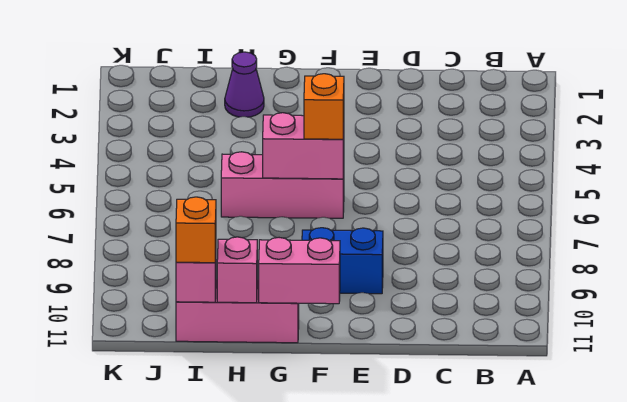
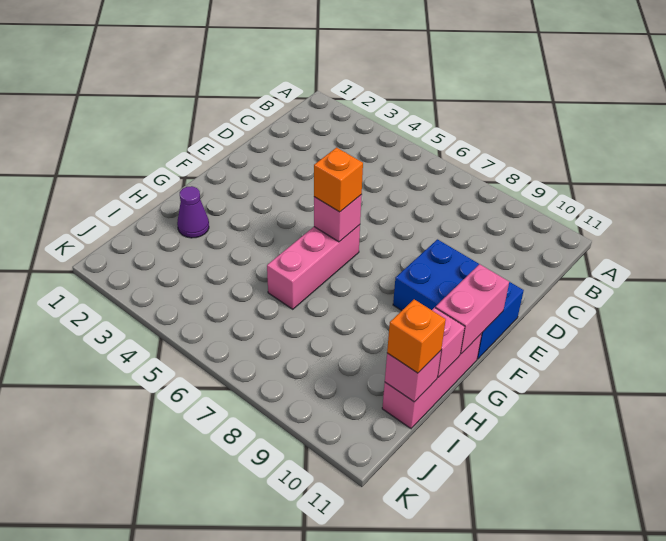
blue brick E9:F9 level 1 -> blue brick E9:F11 level 1
pink brick F6:G6 level 2 -> pink brick F6 level 2

